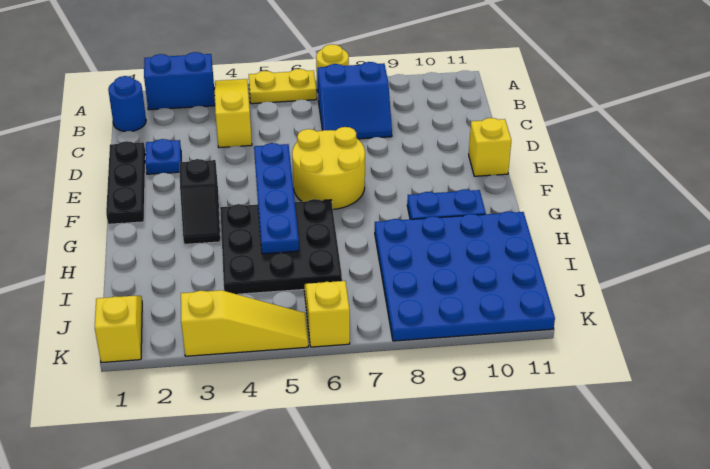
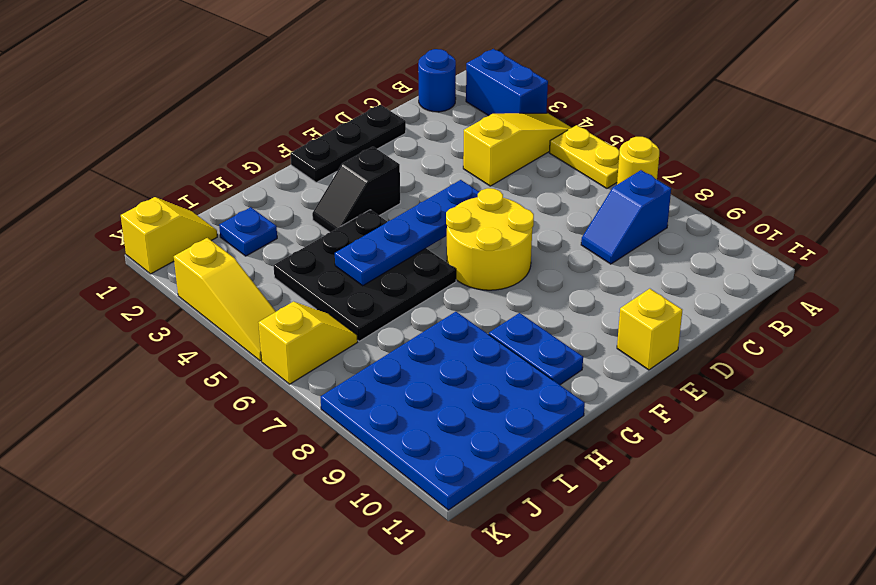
blue slope B7:C8 level 1 top B -> blue slope B8:C8 level 1 top B
blue plate D2 level 1 -> blue plate I2 level 1

